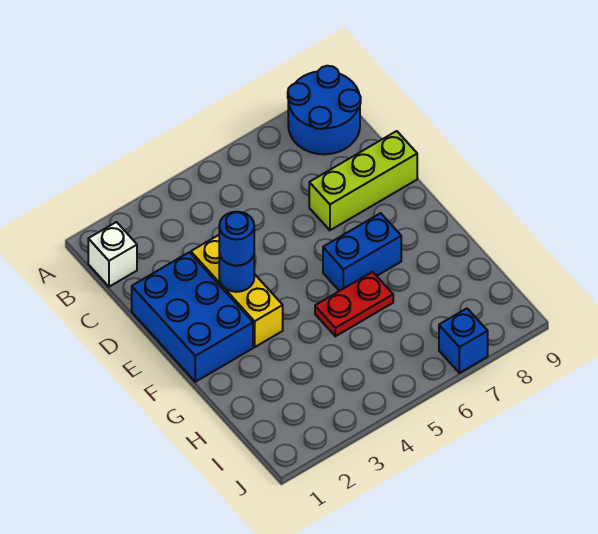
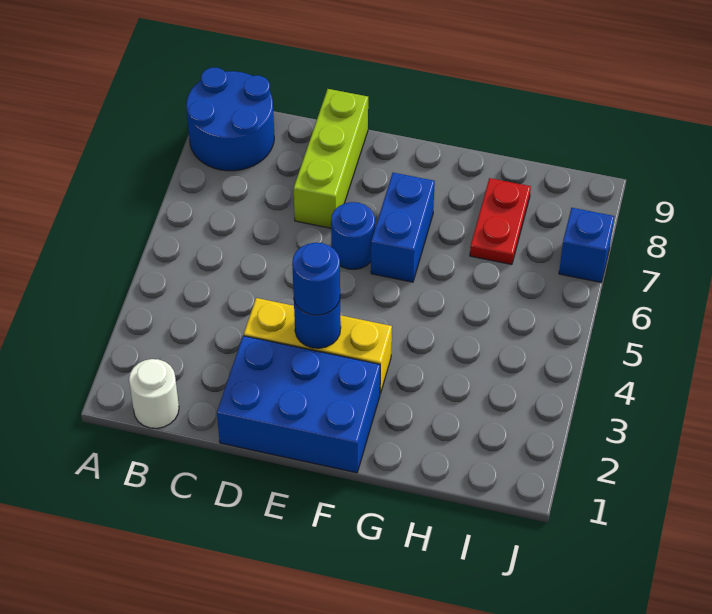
white brick B1 level 1 -> white round brick B1 level 1
none -> blue round brick E6 level 1
red plate G5:G6 level 1 -> red plate H7:H8 level 1

